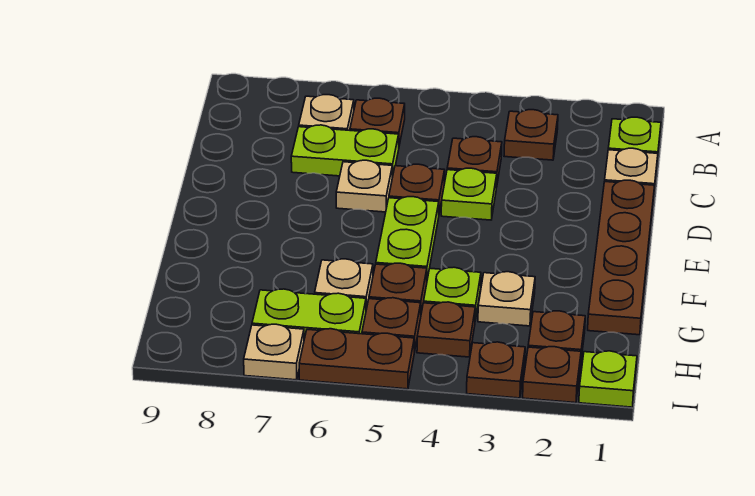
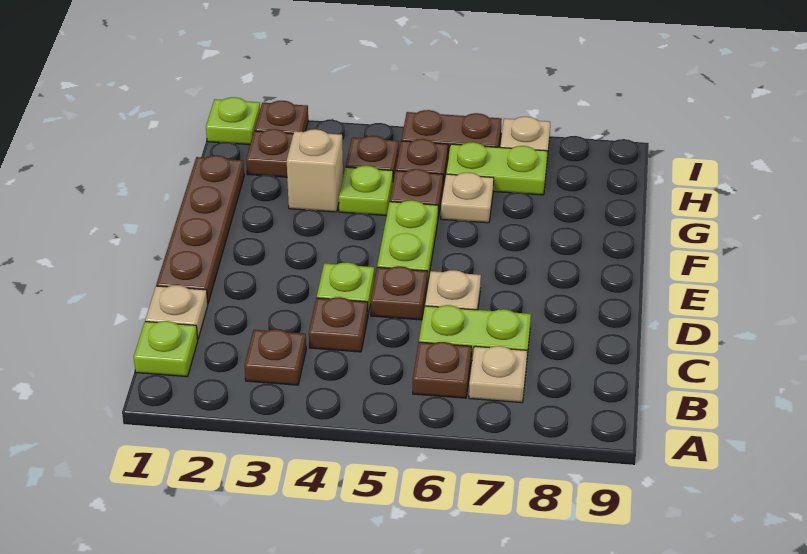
tan plate G3 level 1 -> tan brick G3 level 1
brown plate I3 level 1 -> none

